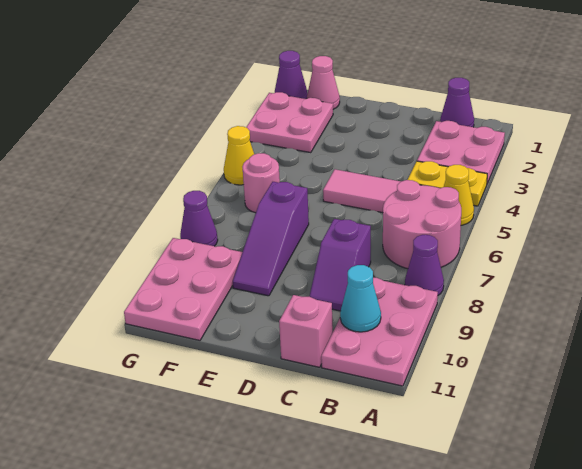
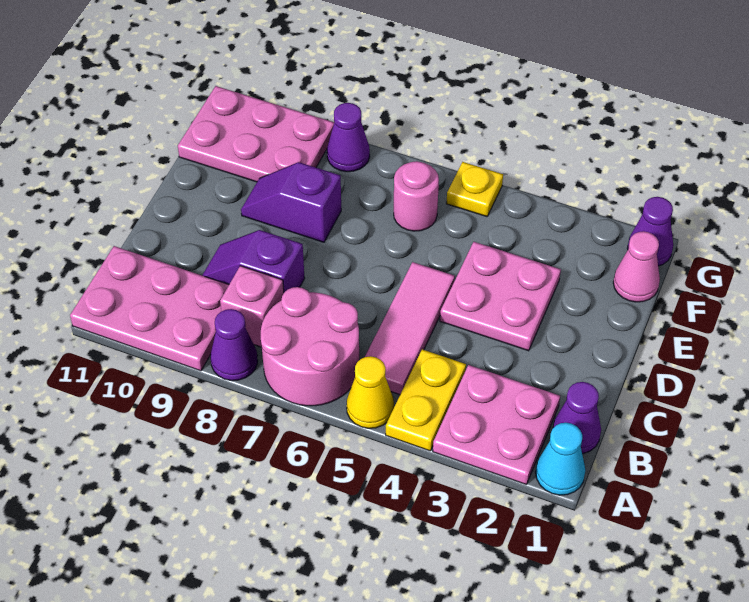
cyan cone B10 level 2 -> cyan cone A1 level 1
pink brick C11 level 1 -> pink brick B8 level 1
purple slope E7:E9 level 1 top 7 -> purple slope E8:E9 level 1 top 8
pink plate F2:G3 level 1 -> pink plate D3:E4 level 1
yellow cone G5 level 1 -> yellow plate G5 level 1

